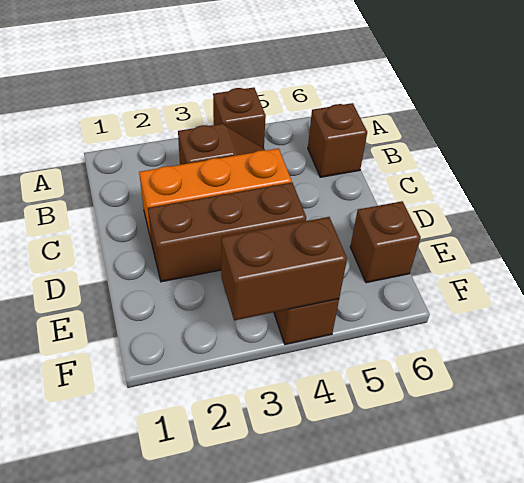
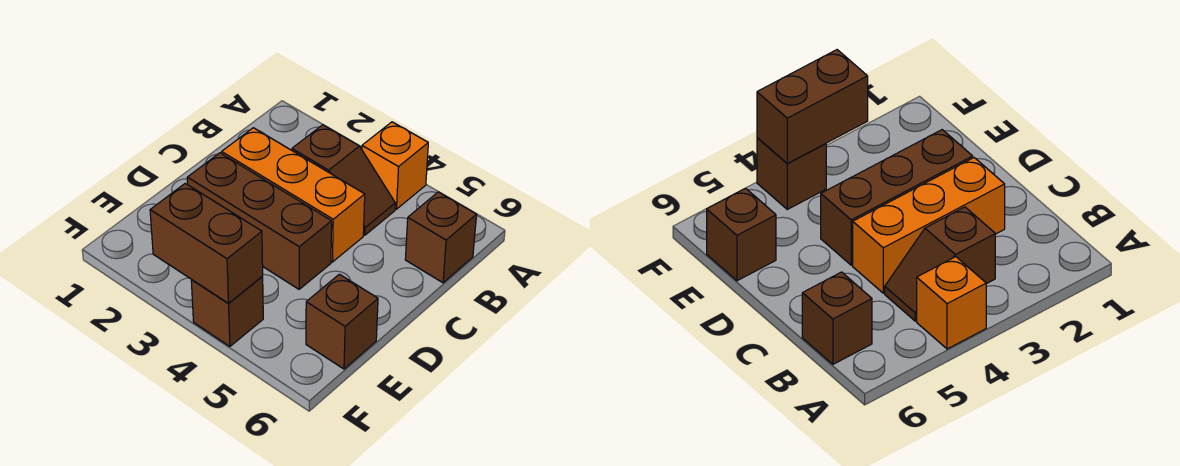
brown brick A4 level 1 -> orange brick A4 level 1

